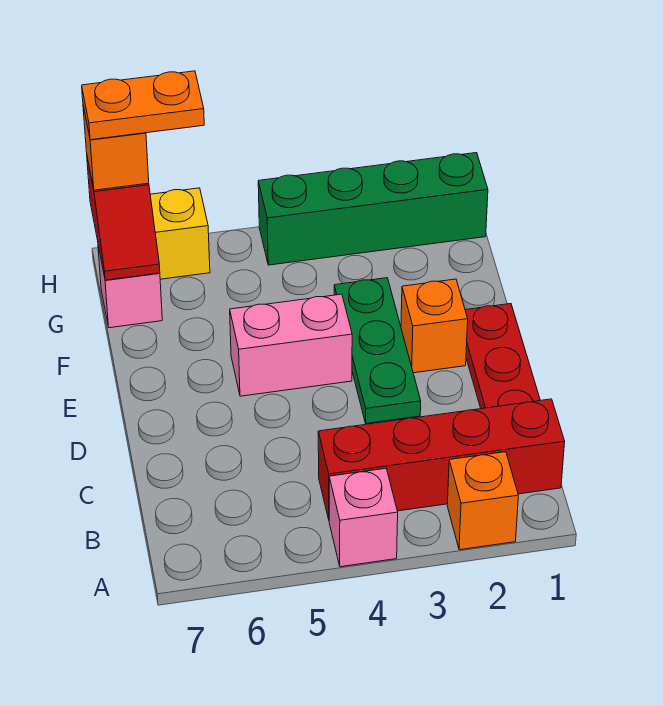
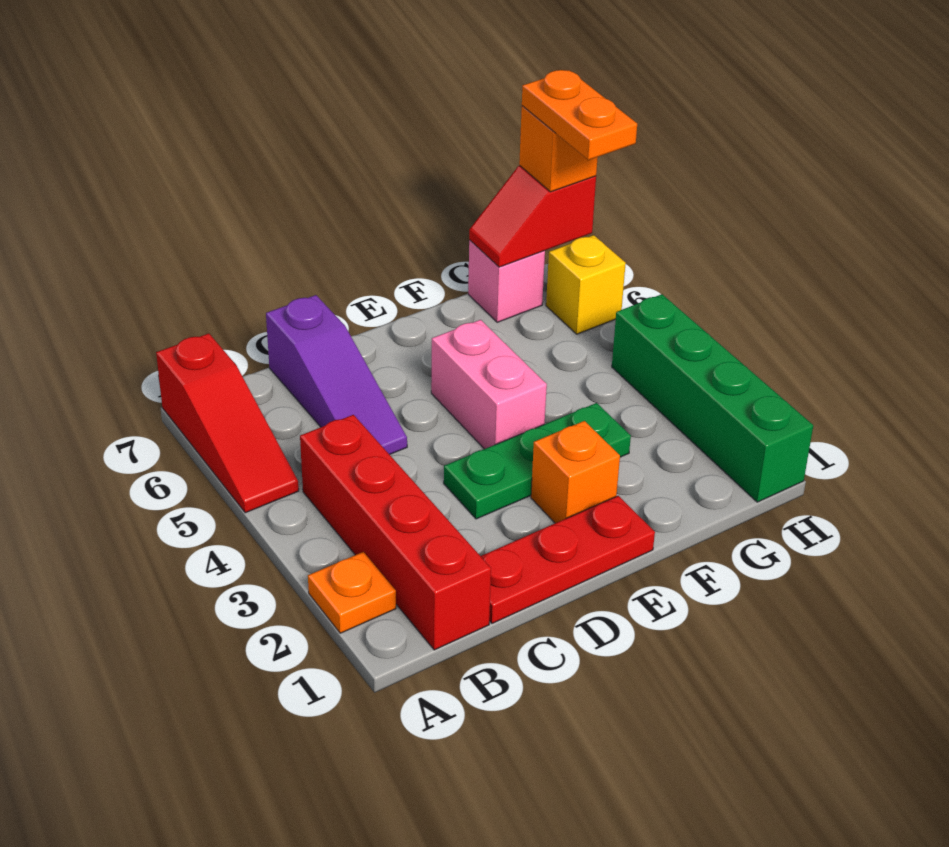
orange brick A2 level 1 -> orange plate A2 level 1
pink brick A4 level 1 -> none
none -> red slope A5:A7 level 1 top 7
none -> purple slope C5:C7 level 1 top 7

